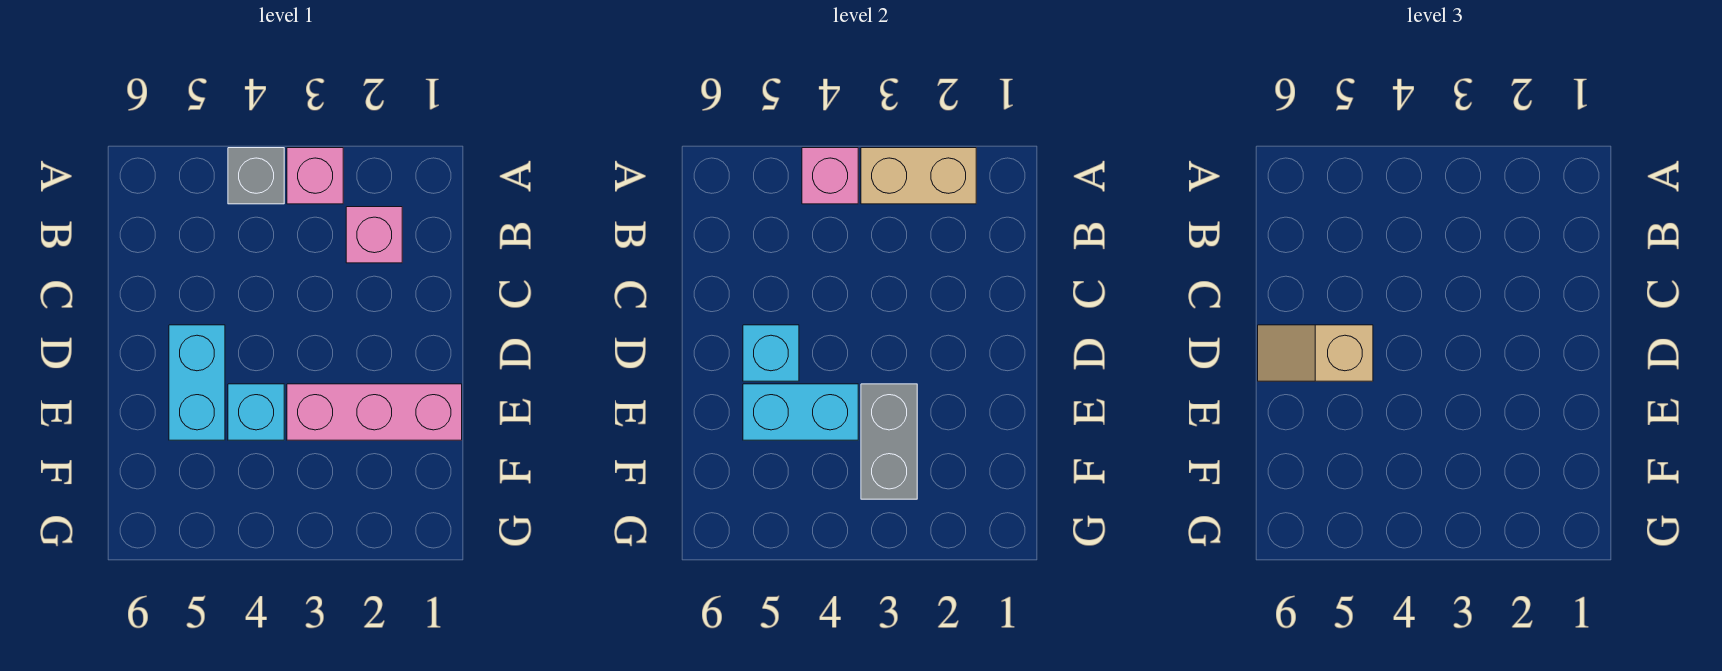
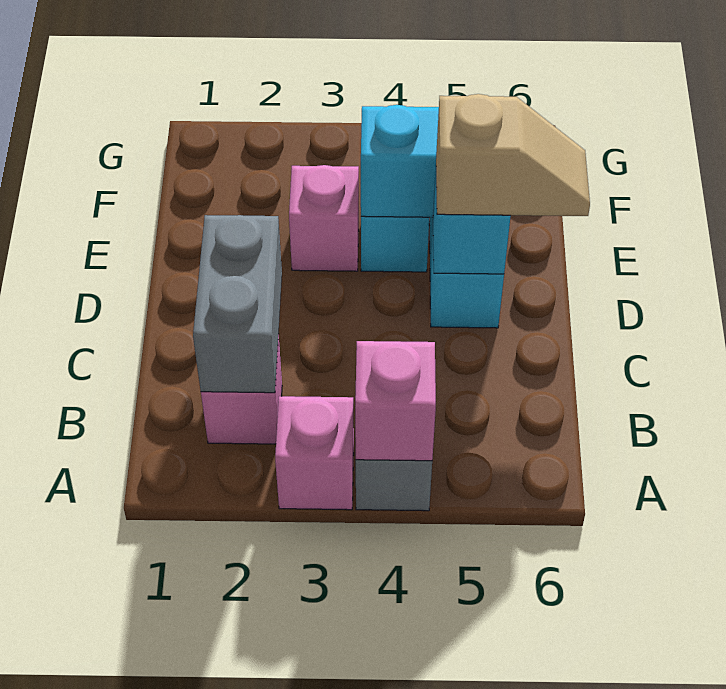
tan brick A2:A3 level 2 -> none
pink brick E1:E3 level 1 -> pink brick E3 level 1
grey brick E3:F3 level 2 -> grey brick B2:C2 level 2

